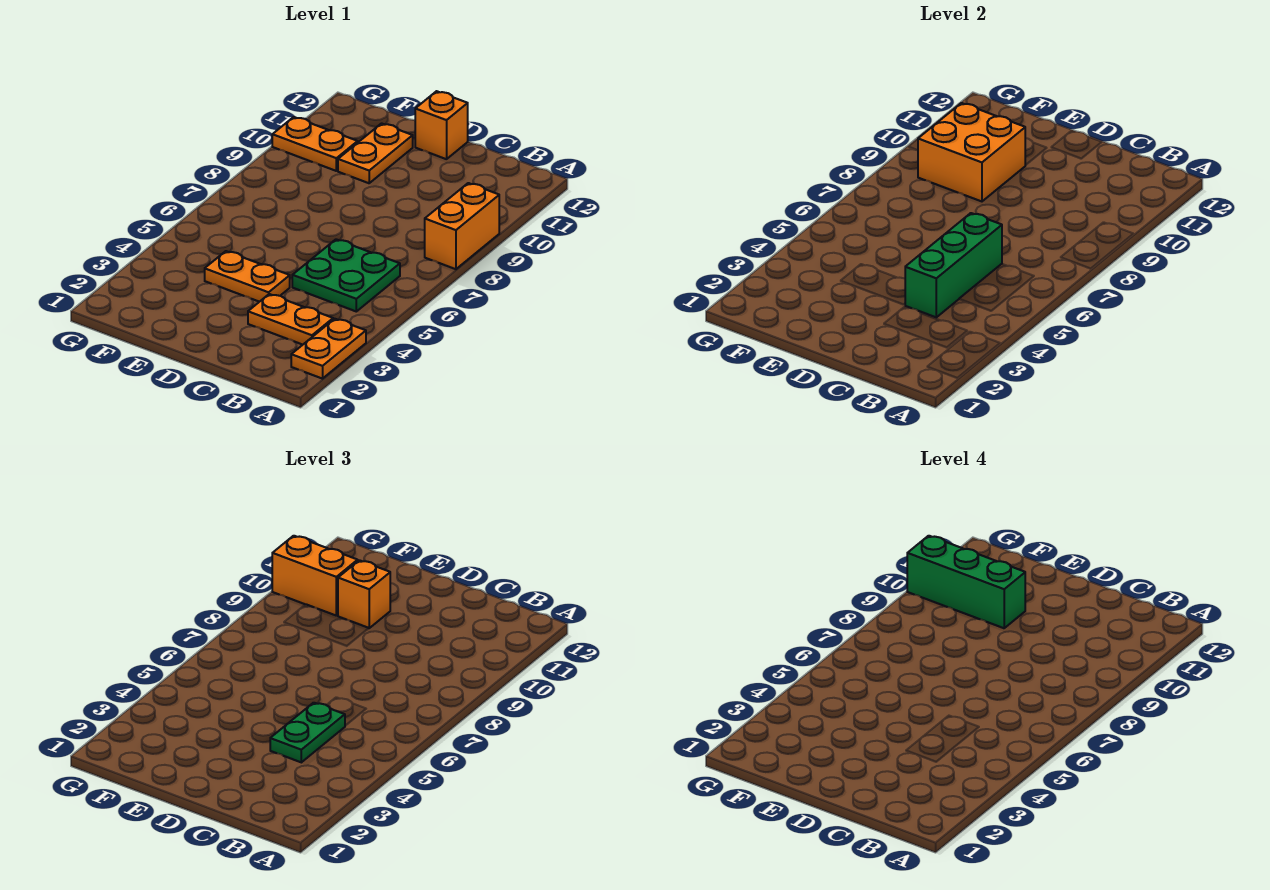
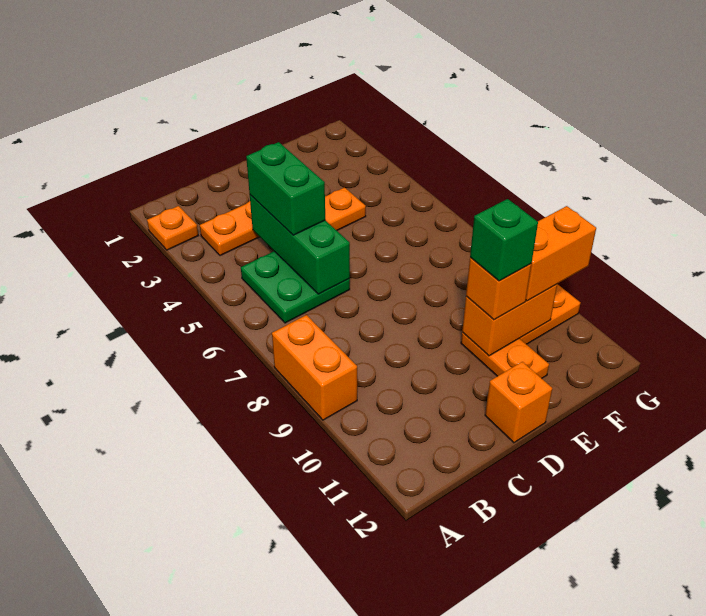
orange plate A2:A3 level 1 -> orange plate A2 level 1
green plate C4:C5 level 3 -> green brick C4:C5 level 3
orange brick E9:F10 level 2 -> orange brick E10:F10 level 2
green brick E10:G10 level 4 -> green brick E10 level 4

